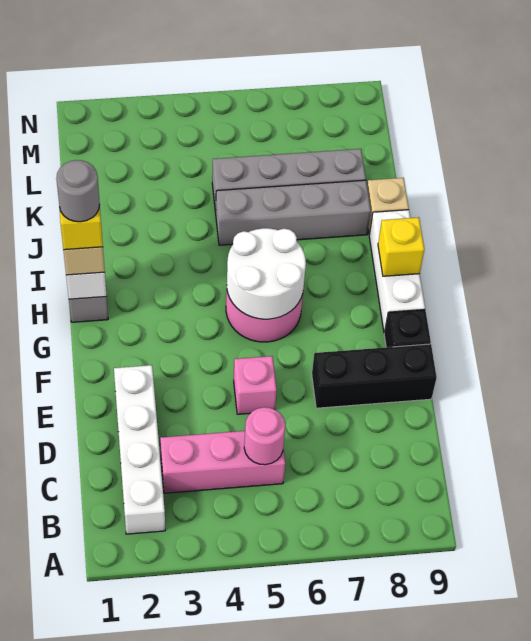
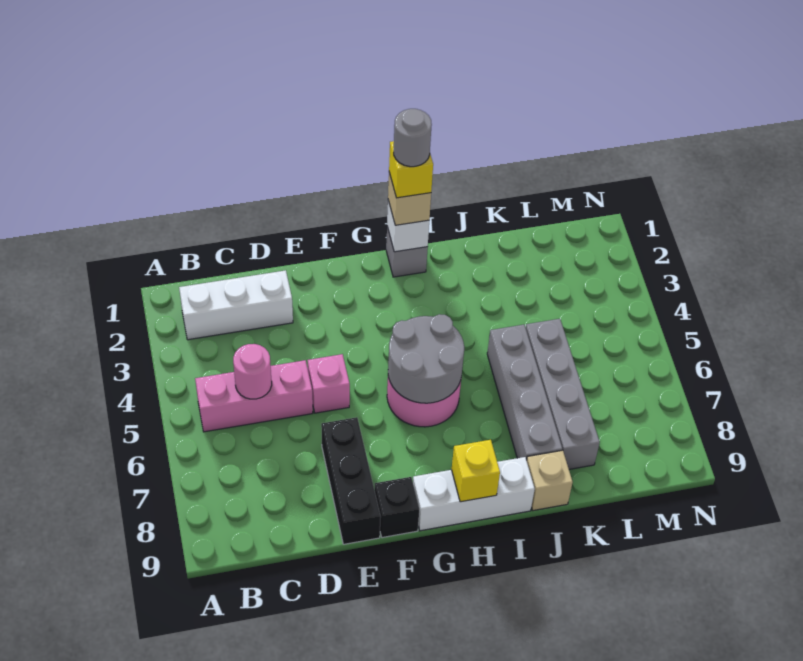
white brick B2:E2 level 1 -> white brick B2:D2 level 1
pink brick C3:C5 level 1 -> pink brick B5:D5 level 1
white round brick G5:H6 level 2 -> grey round brick G5:H6 level 2

